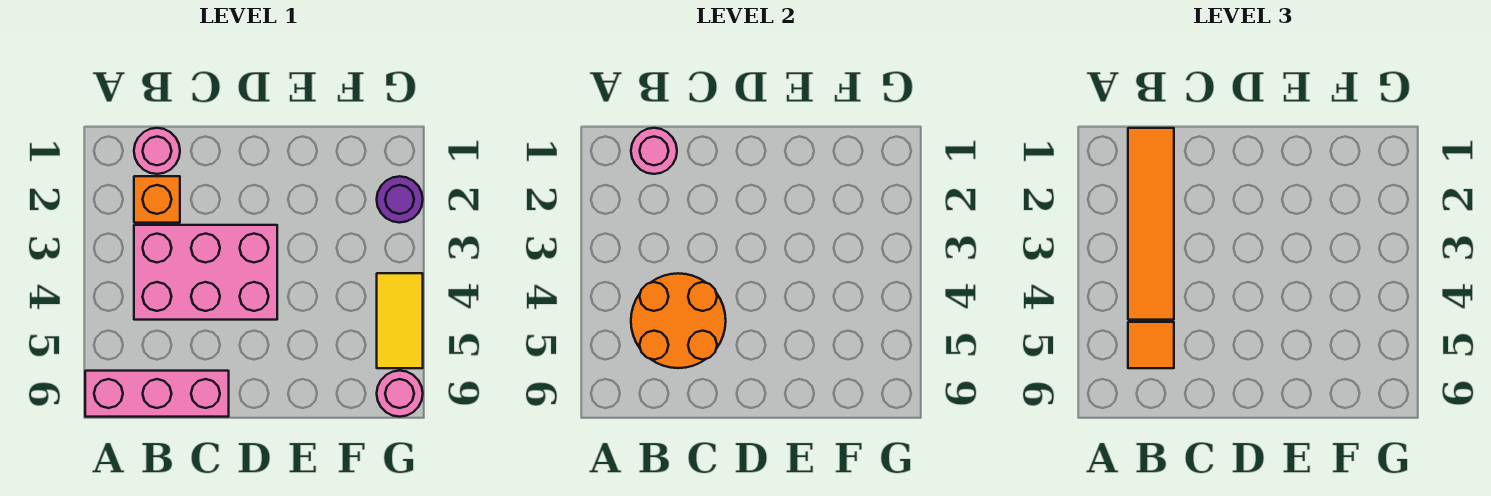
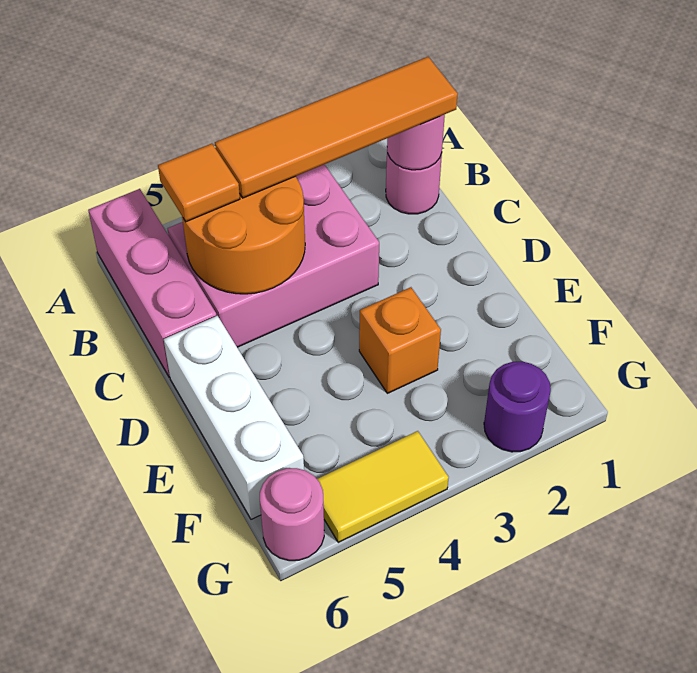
orange brick B2 level 1 -> orange brick E3 level 1
pink brick B3:D4 level 1 -> pink brick B3:C5 level 1
none -> white brick D6:F6 level 1

